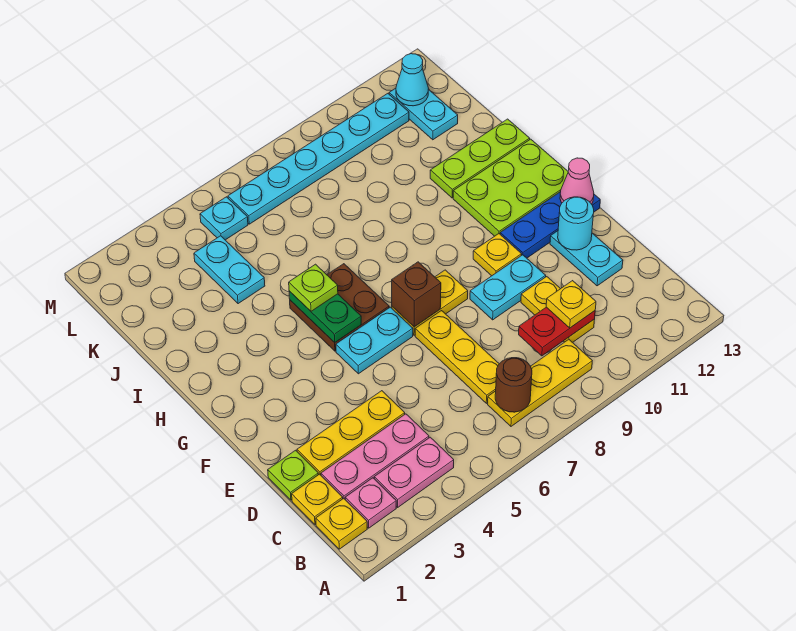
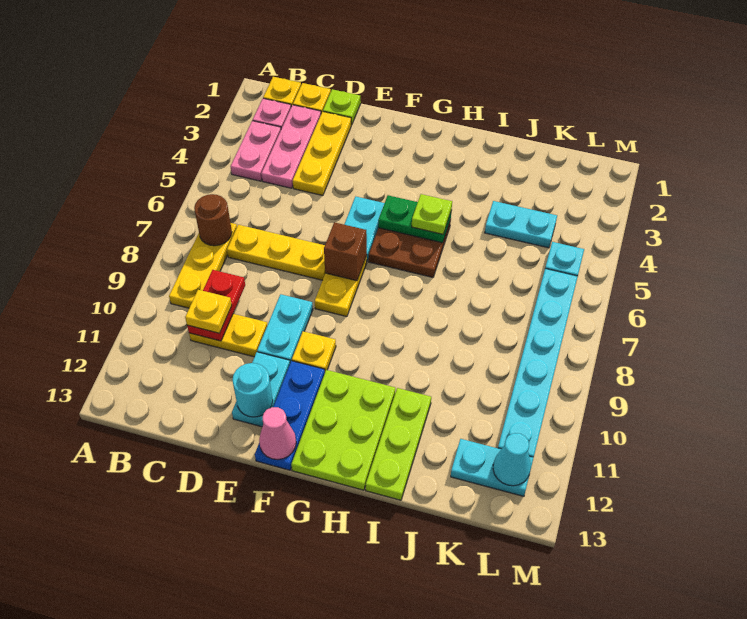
cyan plate D12:E12 level 1 -> cyan plate E11:E12 level 1

